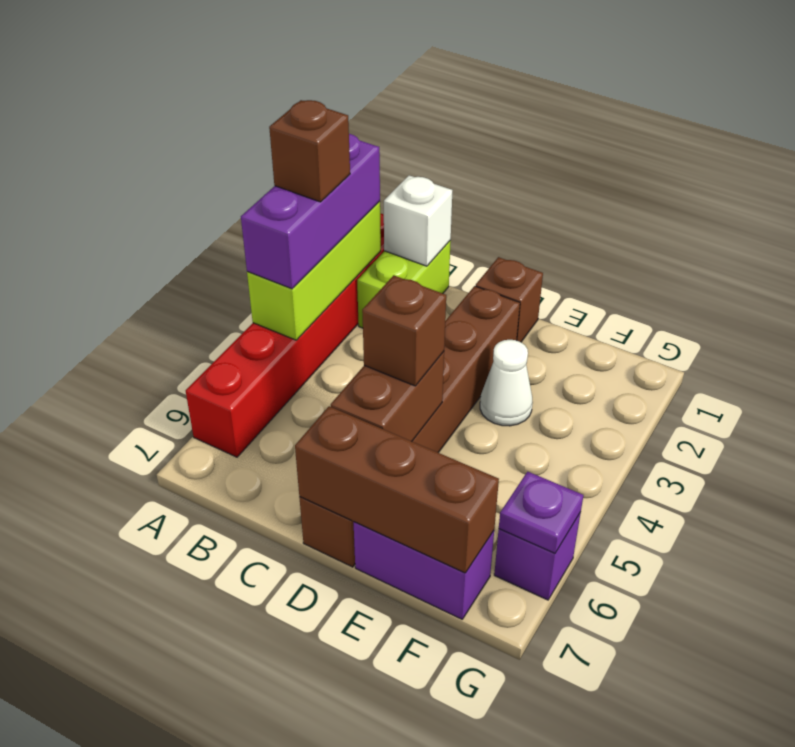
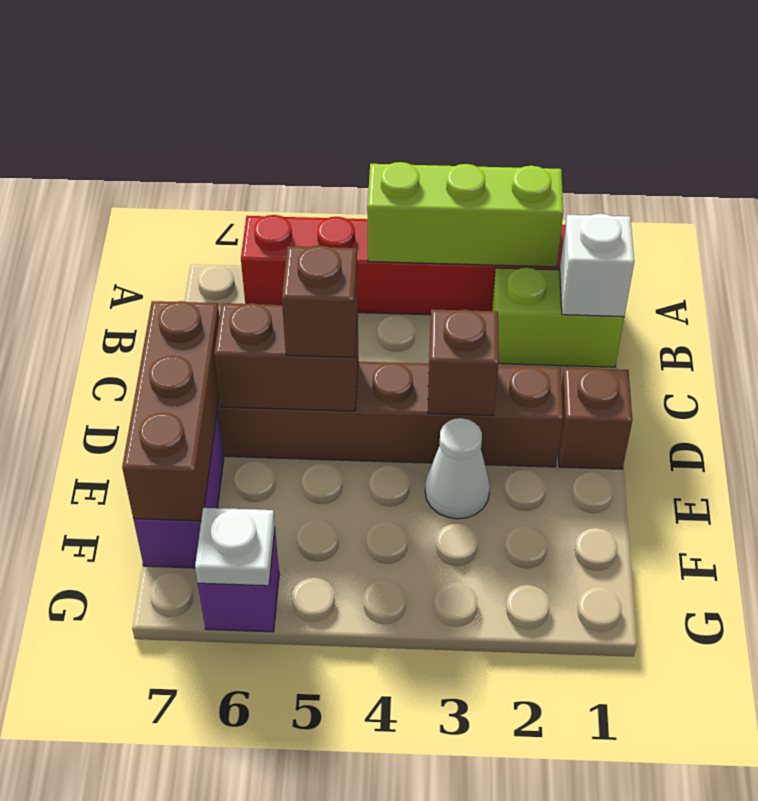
purple brick A2:A4 level 3 -> none
brown brick A3 level 4 -> brown brick D3 level 2
purple plate G6 level 2 -> white plate G6 level 2

